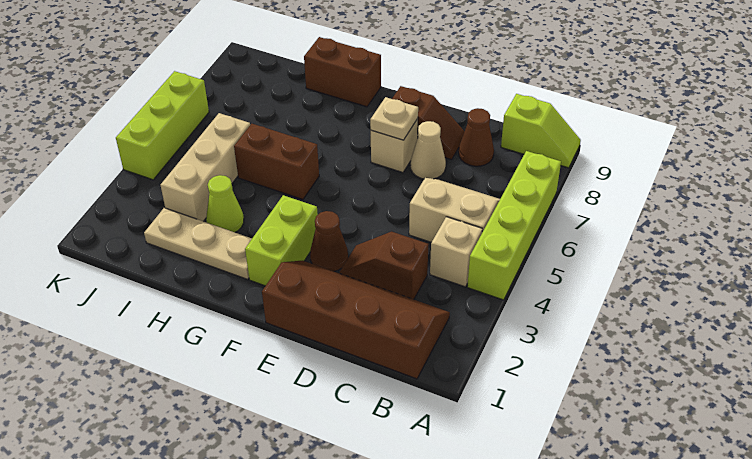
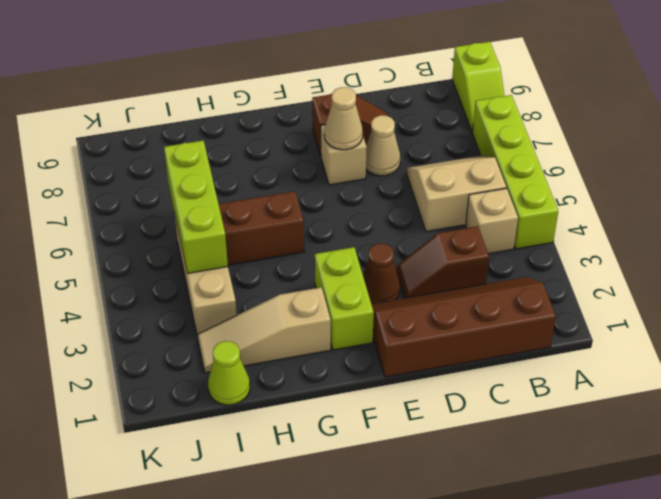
lime slope A9:B9 level 1 top B -> lime slope A8:A9 level 1 top 9
brown cone C8 level 1 -> none
tan plate E7 level 2 -> tan cone E7 level 2
tan plate G2:I2 level 1 -> tan slope G2:I2 level 1 top G
brown brick G9:H9 level 1 -> none
lime cone H3 level 1 -> lime cone I1 level 1
lime brick K4:K6 level 1 -> lime brick I4:I6 level 2

